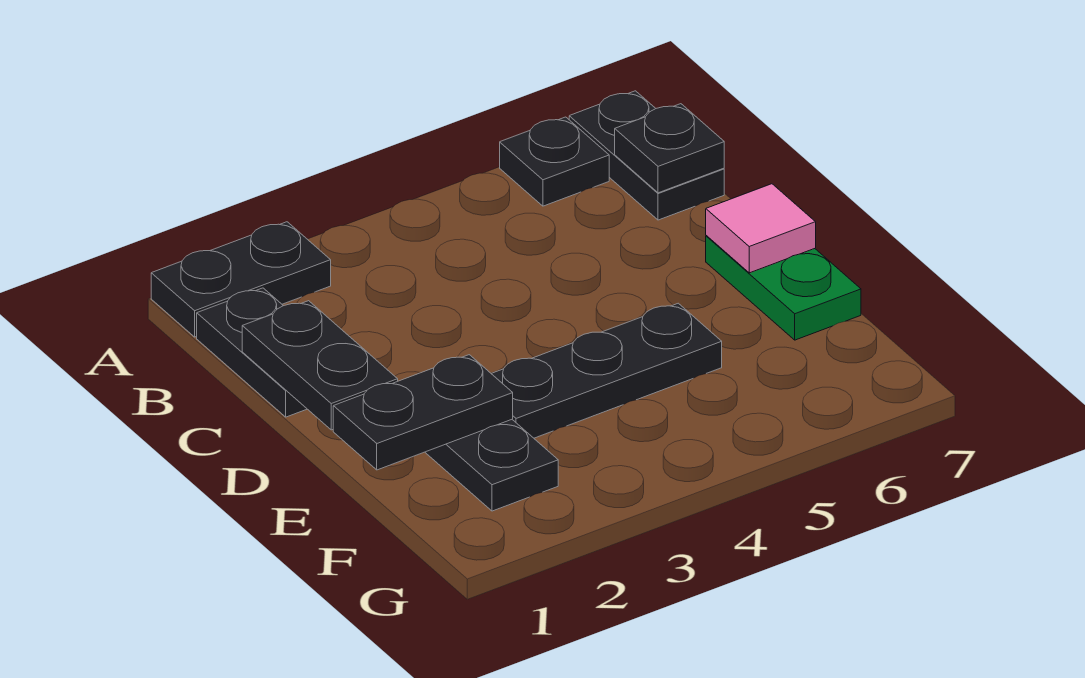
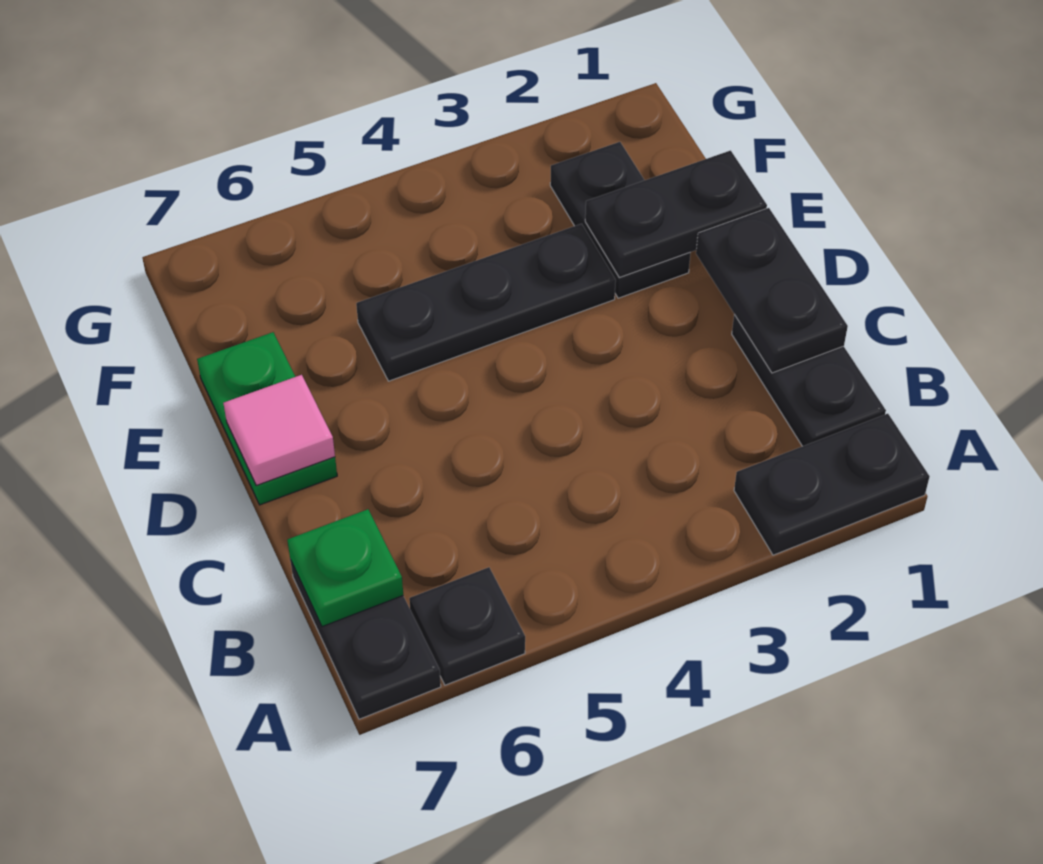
black plate B7 level 2 -> green plate B7 level 2

